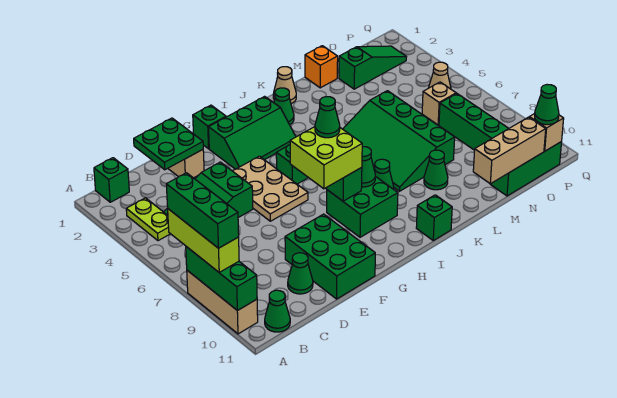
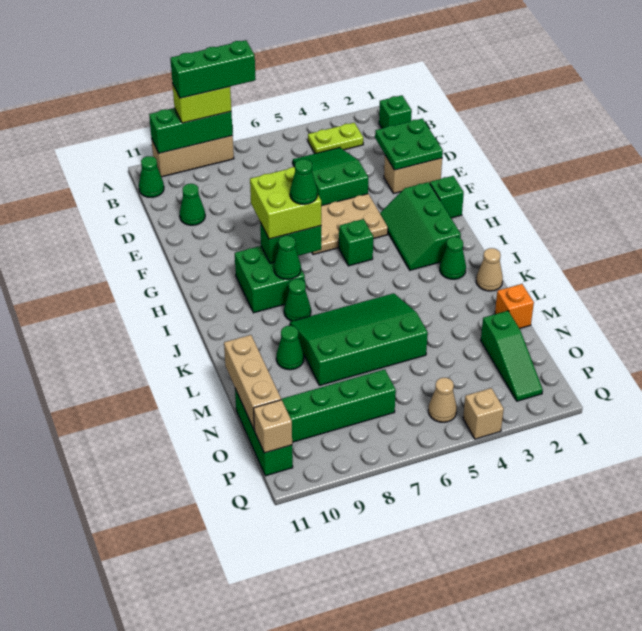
lime brick A7:A9 level 3 -> lime brick A8:A9 level 3
green brick E9:F11 level 1 -> none
green brick J11 level 1 -> none
tan brick O6 level 1 -> tan brick Q4 level 1
green cone P11 level 3 -> none

